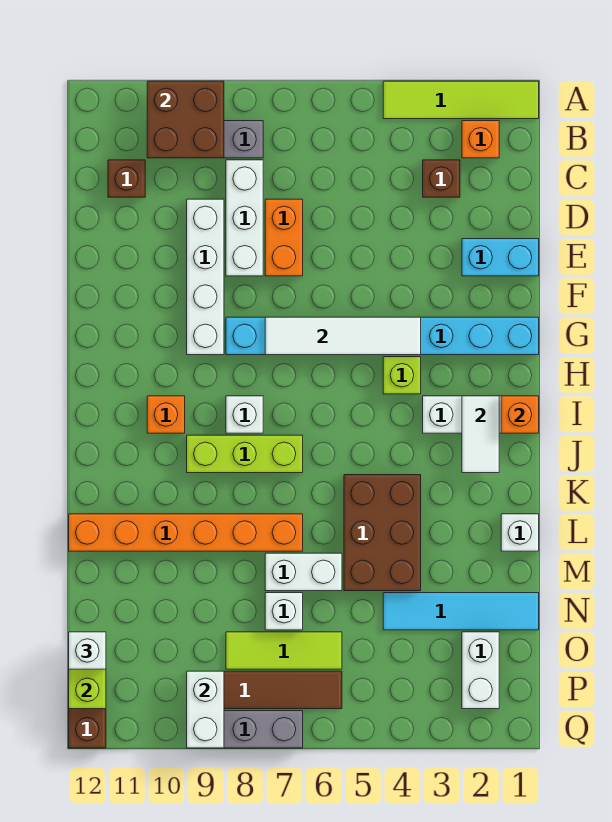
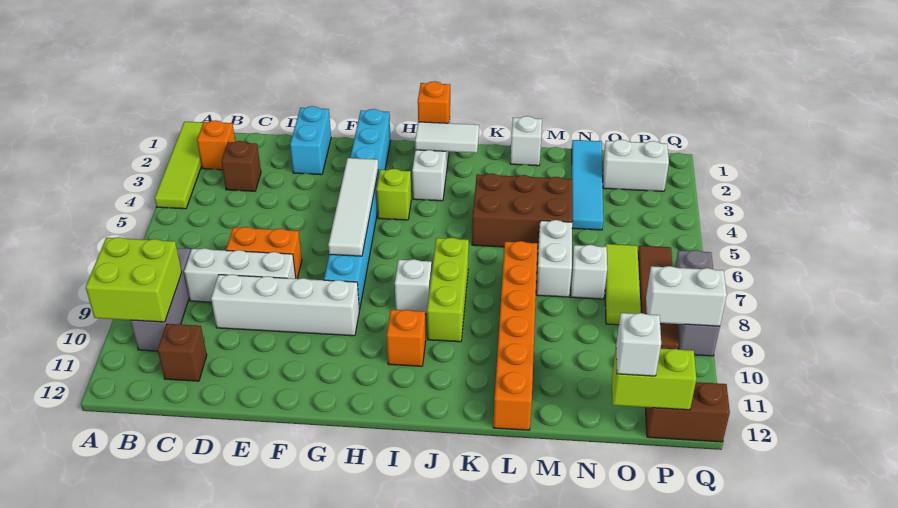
brown brick A9:B10 level 2 -> lime brick A9:B10 level 2

